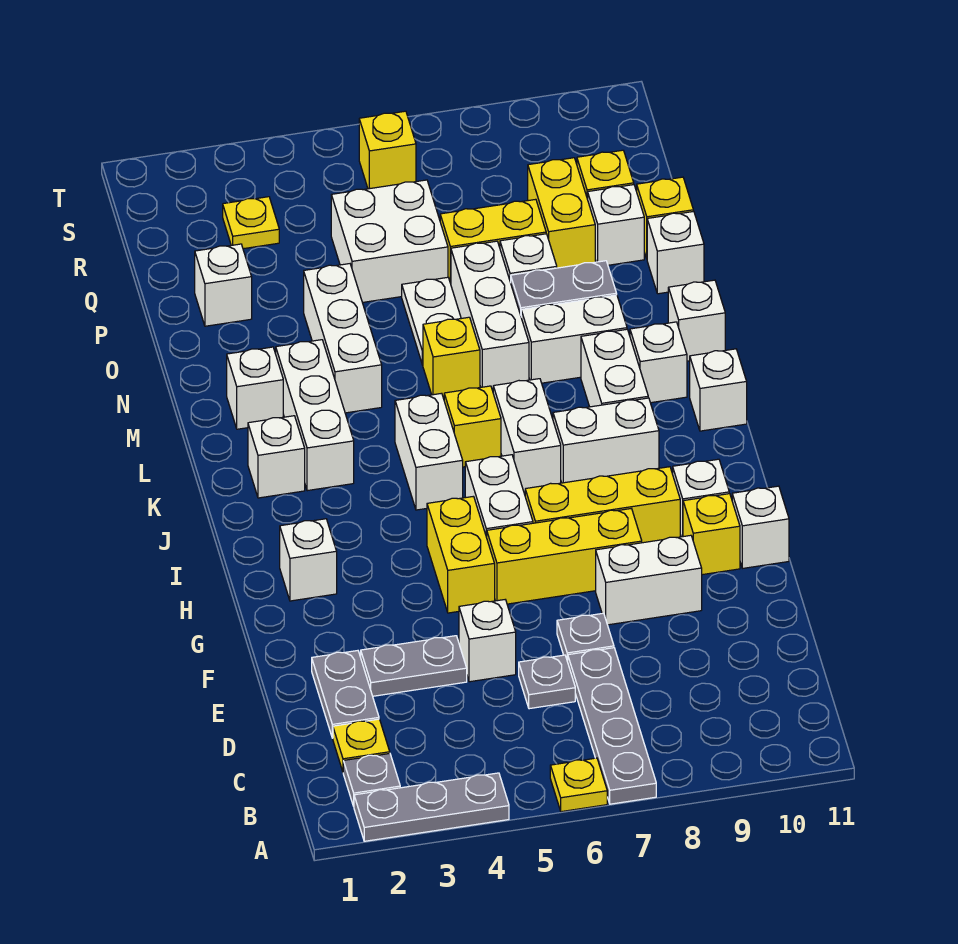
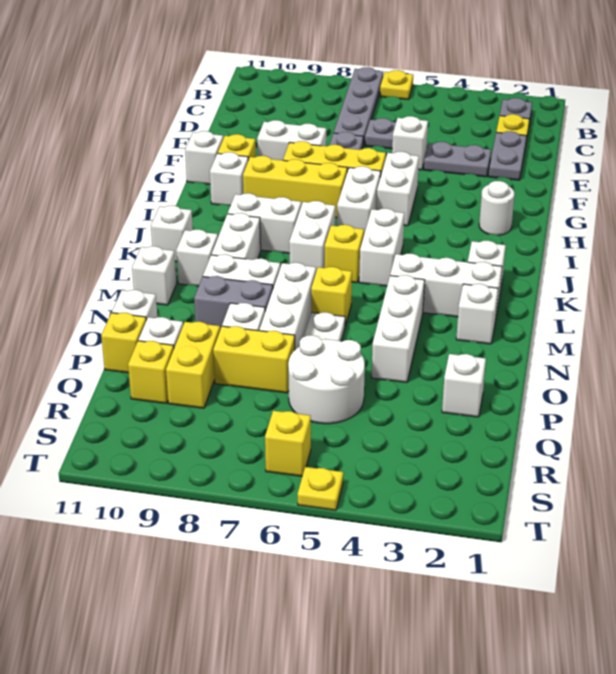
grey plate A2:A4 level 1 -> none
yellow brick G5:H5 level 1 -> white brick G5:H5 level 1
white brick H2 level 1 -> white round brick H2 level 1
white brick K3:M3 level 1 -> white brick L2:L4 level 1
white brick P5:Q6 level 1 -> white round brick P5:Q6 level 1
yellow plate R3 level 1 -> yellow plate T5 level 1

